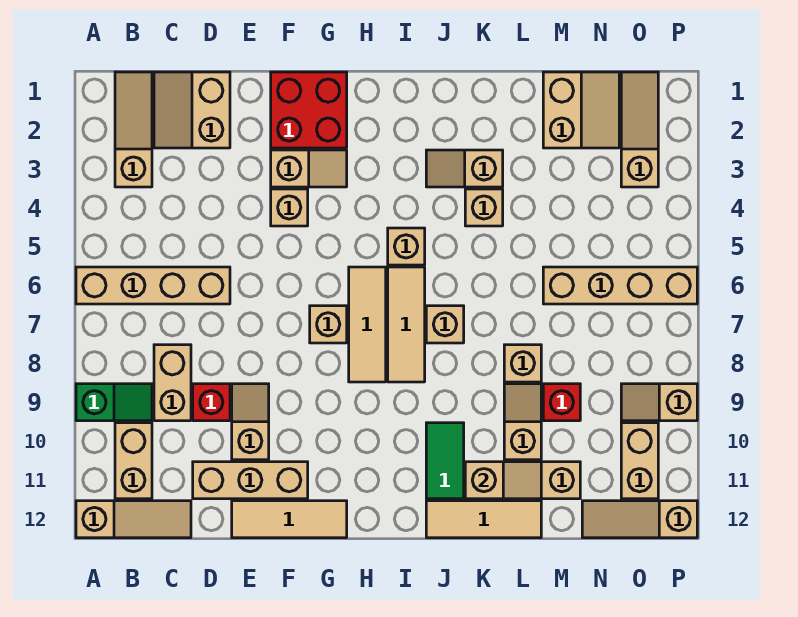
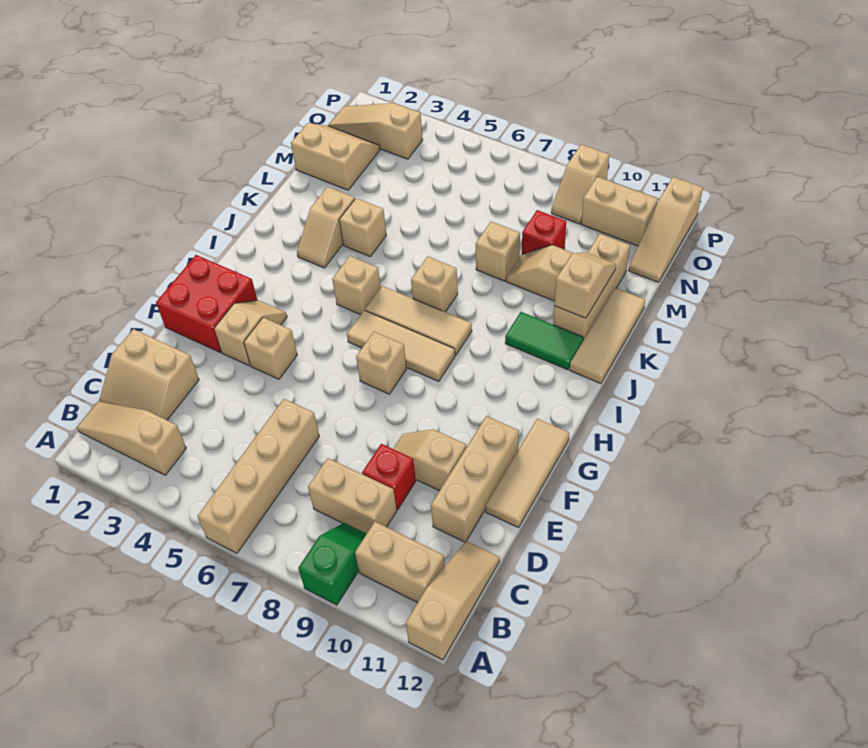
tan brick M6:P6 level 1 -> none

